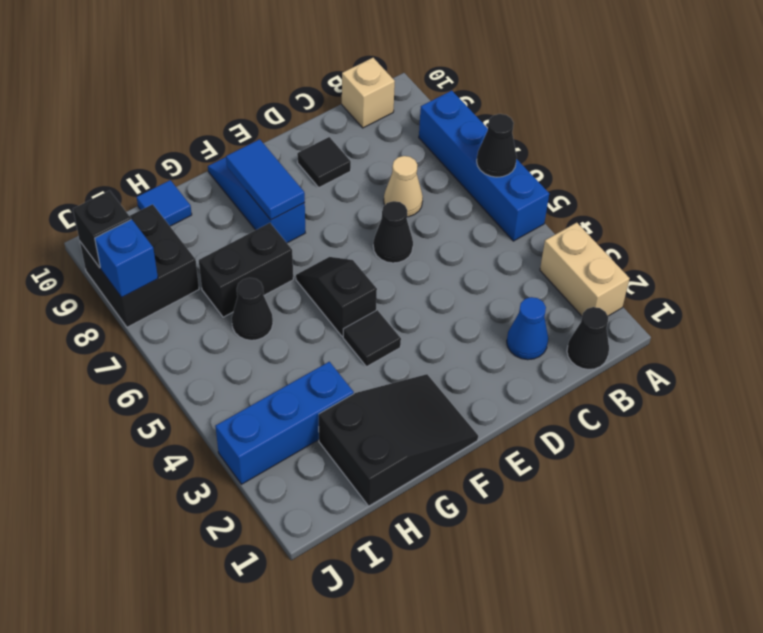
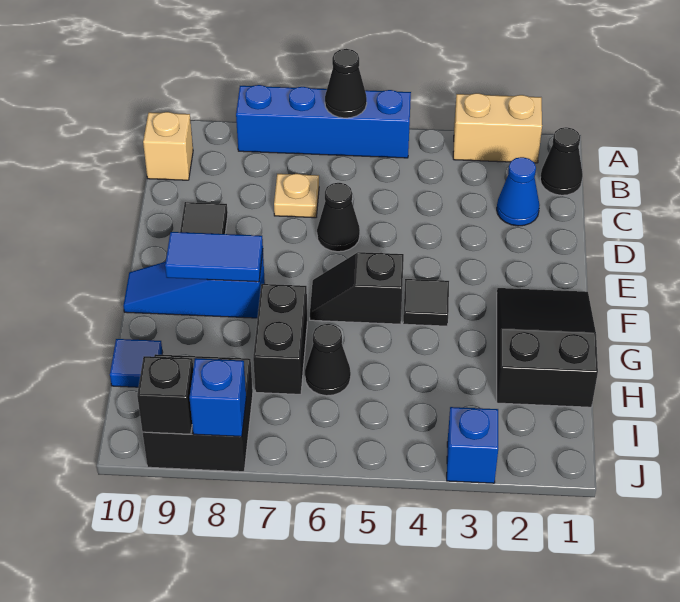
tan cone C7 level 1 -> tan plate C7 level 1
blue brick H3:J3 level 1 -> blue brick J3 level 1

